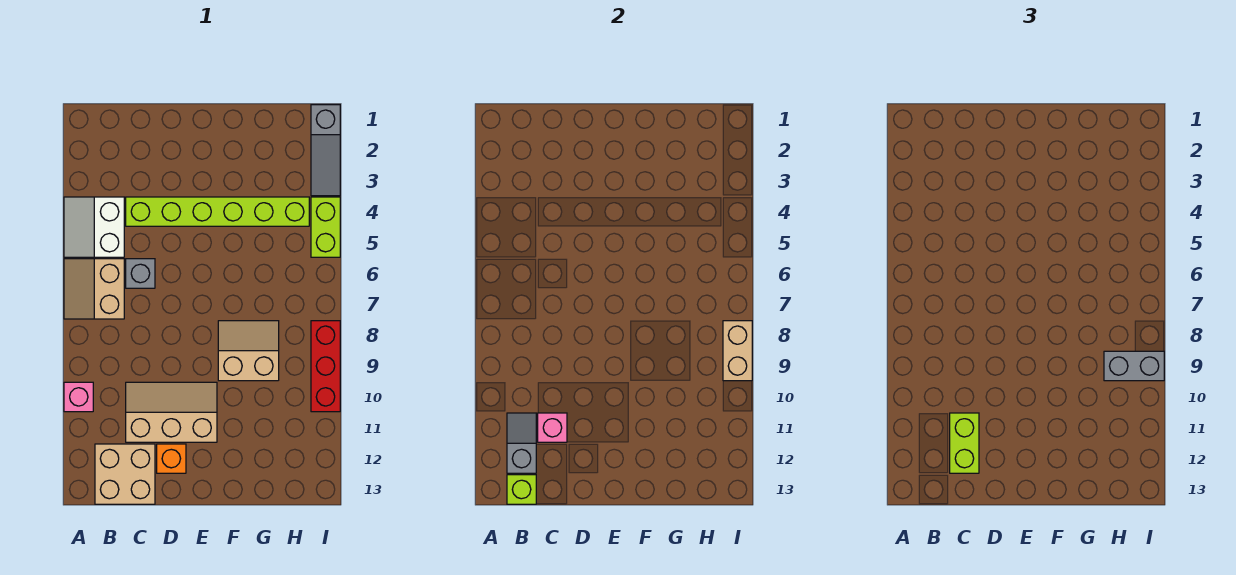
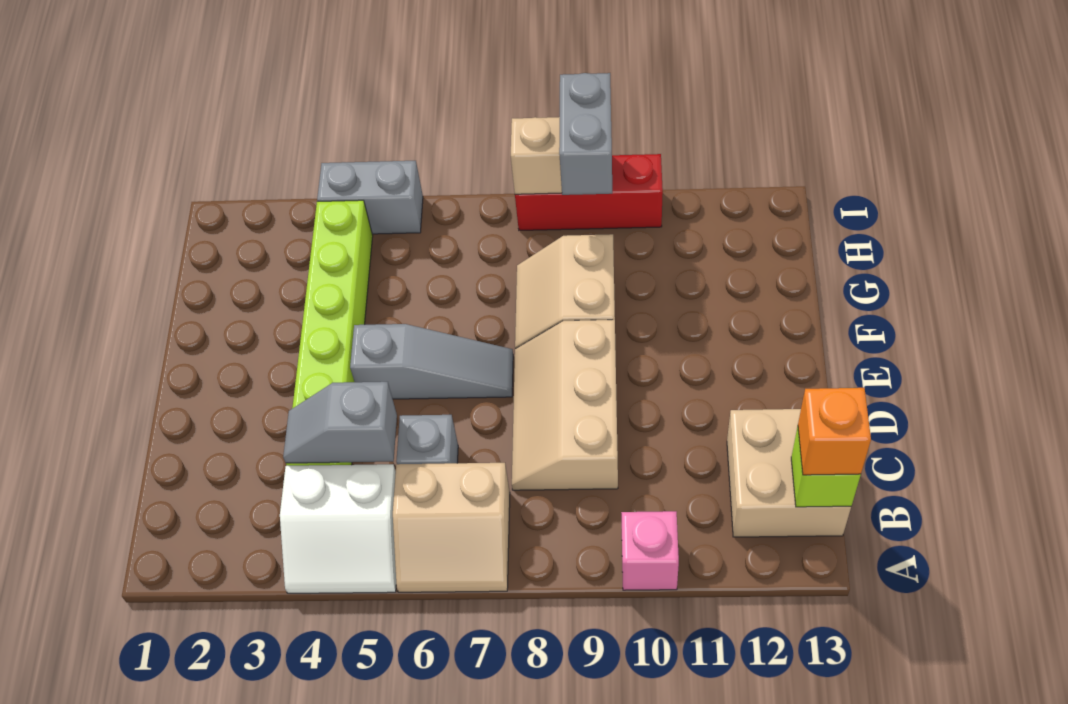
grey slope B11:B12 level 2 top 12 -> grey slope C4:C5 level 2 top 5
tan slope C10:E11 level 1 top 11 -> tan slope C8:E9 level 1 top 9
pink brick C11 level 2 -> none
lime brick C11:C12 level 3 -> none
orange brick D12 level 1 -> orange brick B13 level 3
grey slope I1:I3 level 1 top 1 -> grey slope E5:E7 level 1 top 5
lime brick I4:I5 level 1 -> grey brick I4:I5 level 1

